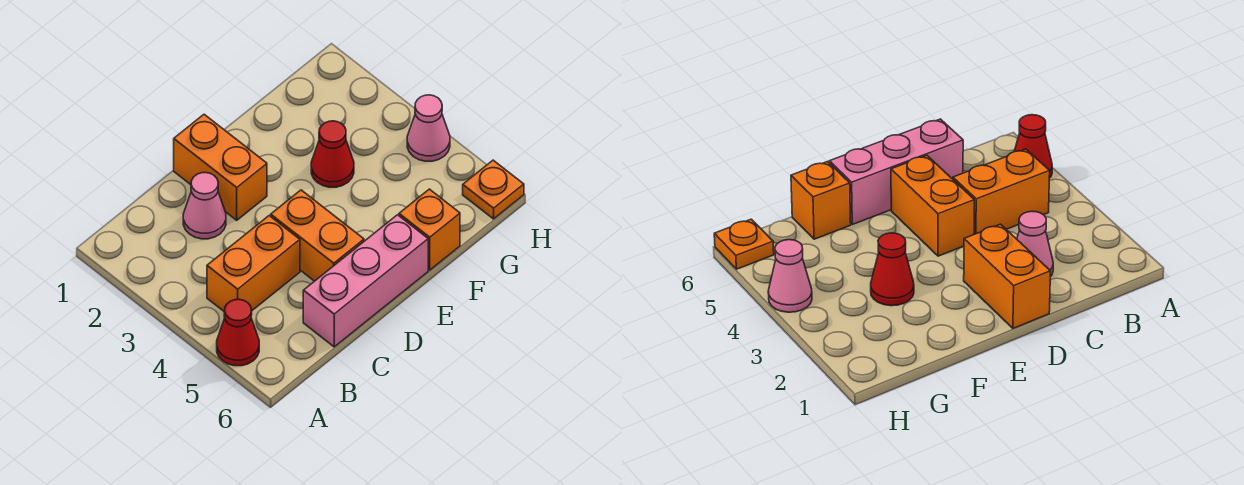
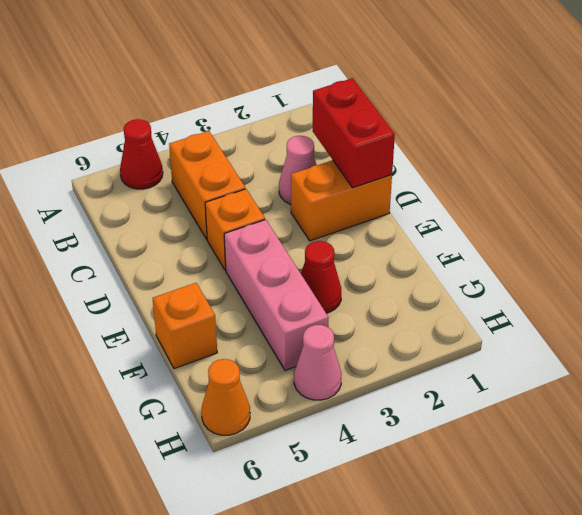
none -> red brick C1:D1 level 2
pink brick C6:E6 level 1 -> pink brick E4:G4 level 1
orange brick D4:D5 level 1 -> orange brick D4 level 1
orange plate H6 level 1 -> orange cone H6 level 1

